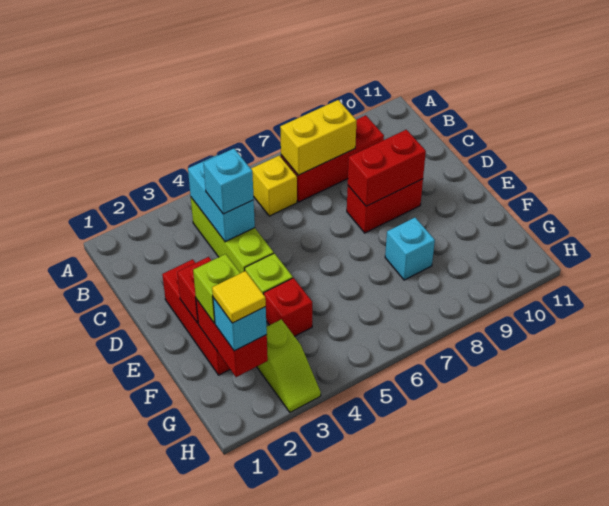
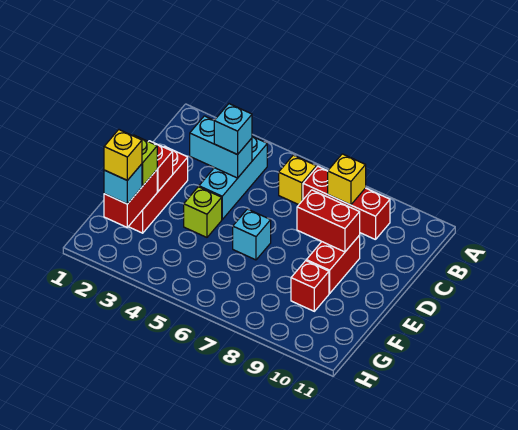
lime brick B4:D4 level 1 -> cyan brick B4:D4 level 1
cyan brick B4:C4 level 2 -> cyan brick C3:C4 level 2
yellow brick B7:B8 level 2 -> yellow brick B8 level 2
red brick D8:D9 level 1 -> red brick D9:E9 level 1
red brick F4 level 1 -> red brick F9 level 1
cyan brick F8 level 1 -> cyan brick E6 level 1
yellow tile G2 level 4 -> yellow brick G2 level 4
lime slope G3:H3 level 1 top G -> none

